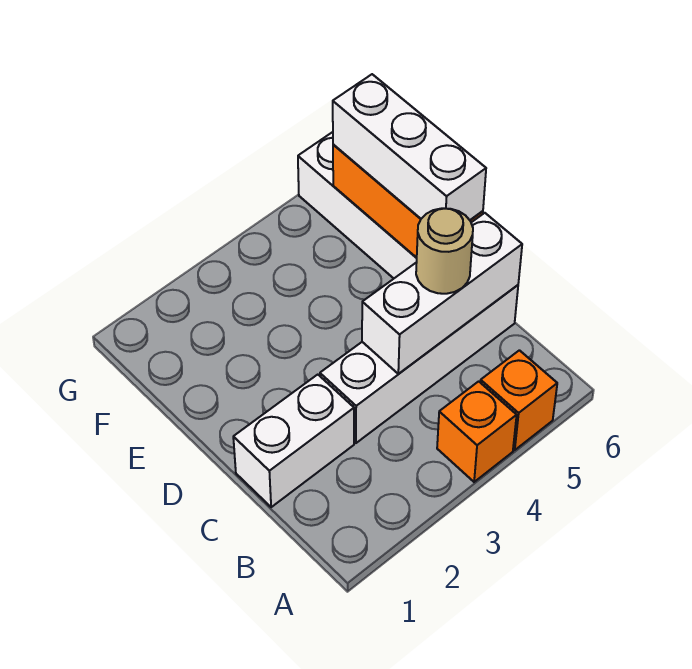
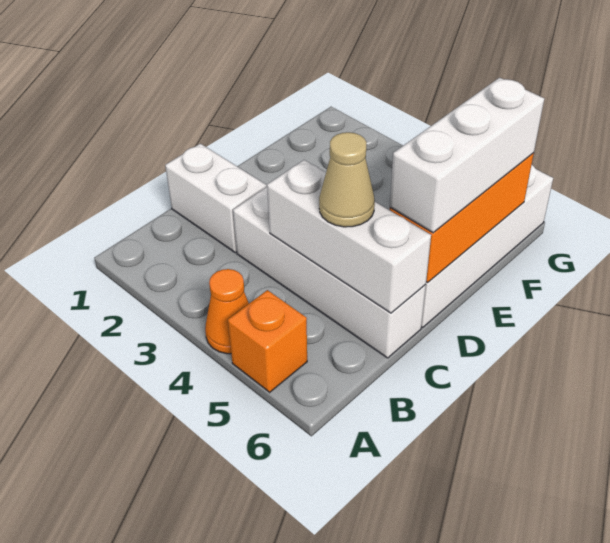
orange brick A4 level 1 -> orange cone A4 level 1
tan round brick C5 level 3 -> tan cone C5 level 3

